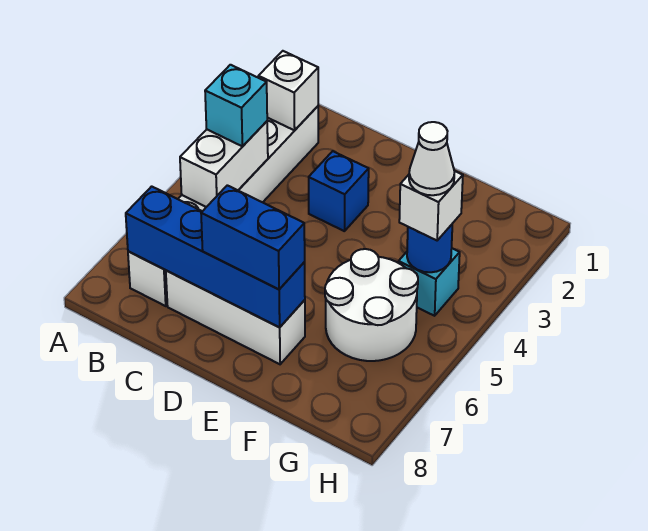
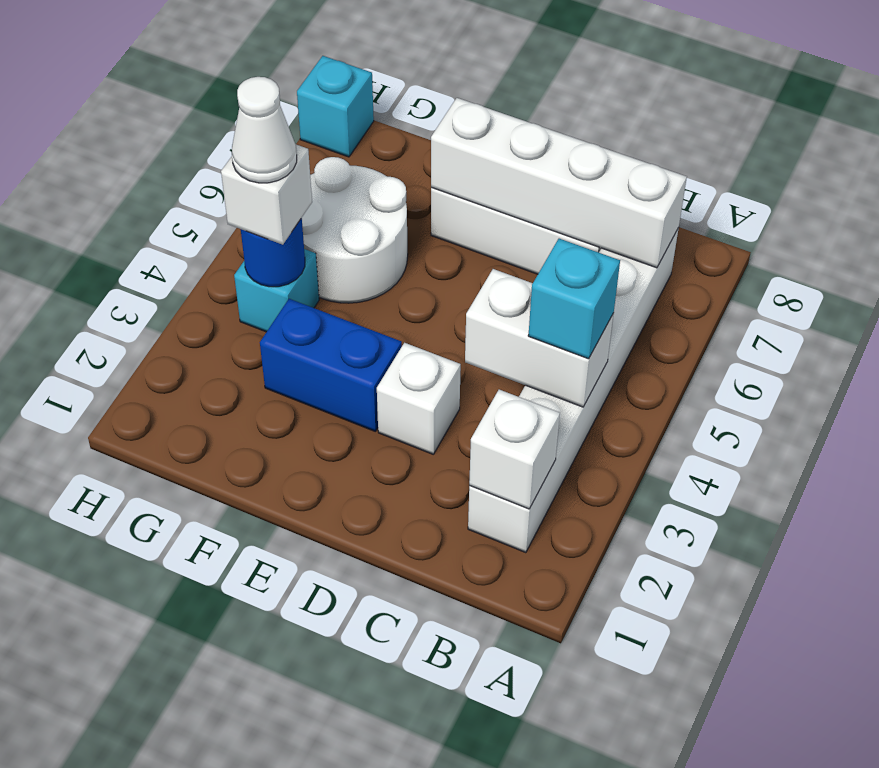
white brick B4:B5 level 2 -> white brick B4:C4 level 2
blue brick B7:E7 level 2 -> white brick B7:E7 level 2
blue brick D3 level 1 -> white brick D3 level 1
blue brick D7:E7 level 3 -> blue brick E3:F3 level 1
none -> cyan brick H8 level 1

